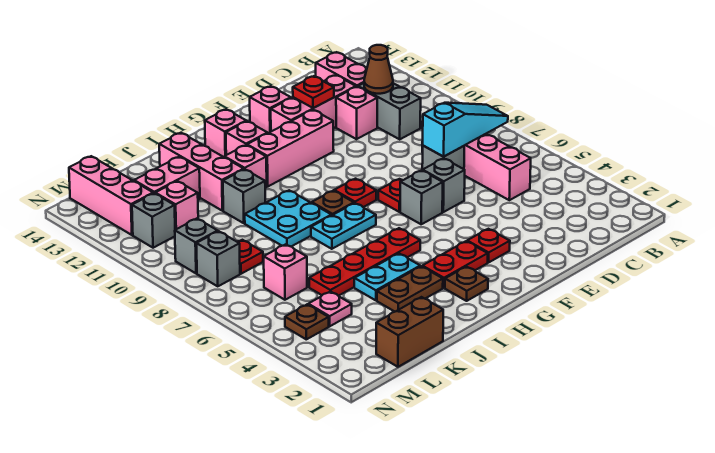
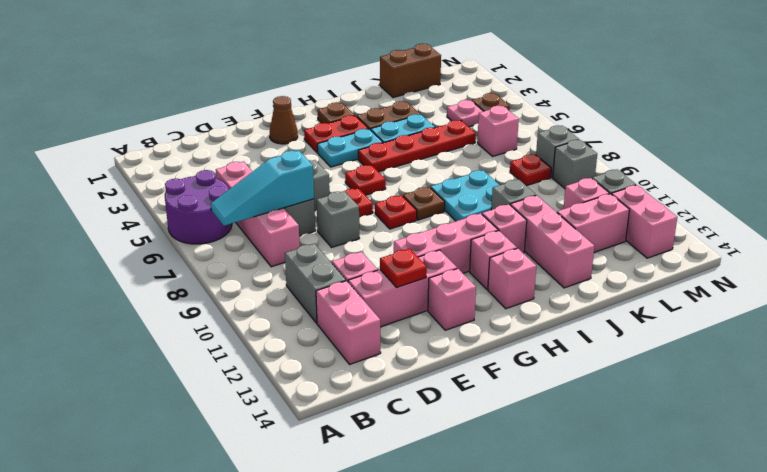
none -> purple round brick A5:B6 level 1
brown cone C11 level 2 -> brown cone F2 level 1
red plate F3 level 1 -> red plate G6 level 1
grey brick F6 level 1 -> grey brick E8 level 1
cyan plate H7:I7 level 1 -> cyan plate G4:H4 level 1
pink brick M12:M14 level 1 -> pink brick M12:M13 level 1

